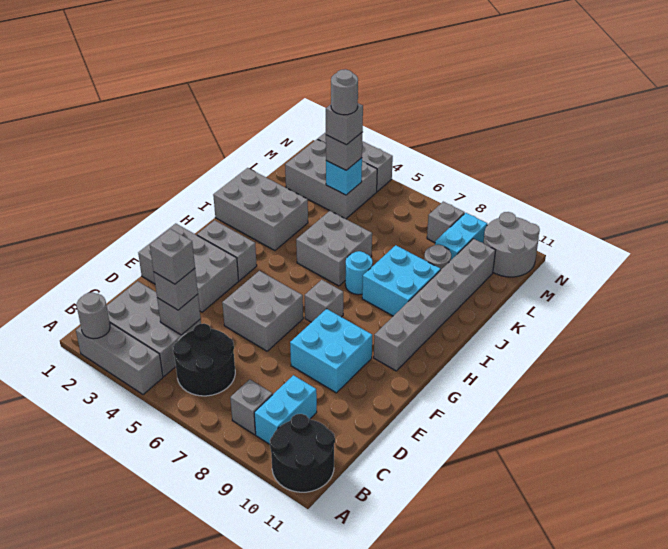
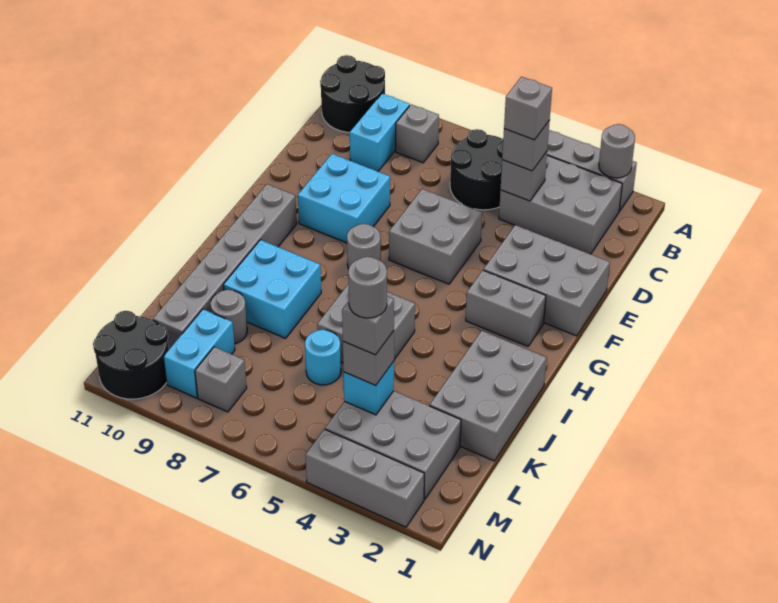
grey brick G7 level 1 -> grey round brick G7 level 1
grey brick I1:J3 level 1 -> grey brick I1:K2 level 1
cyan round brick I7 level 1 -> cyan round brick K6 level 1
grey round brick M10:N11 level 1 -> black round brick M10:N11 level 1

